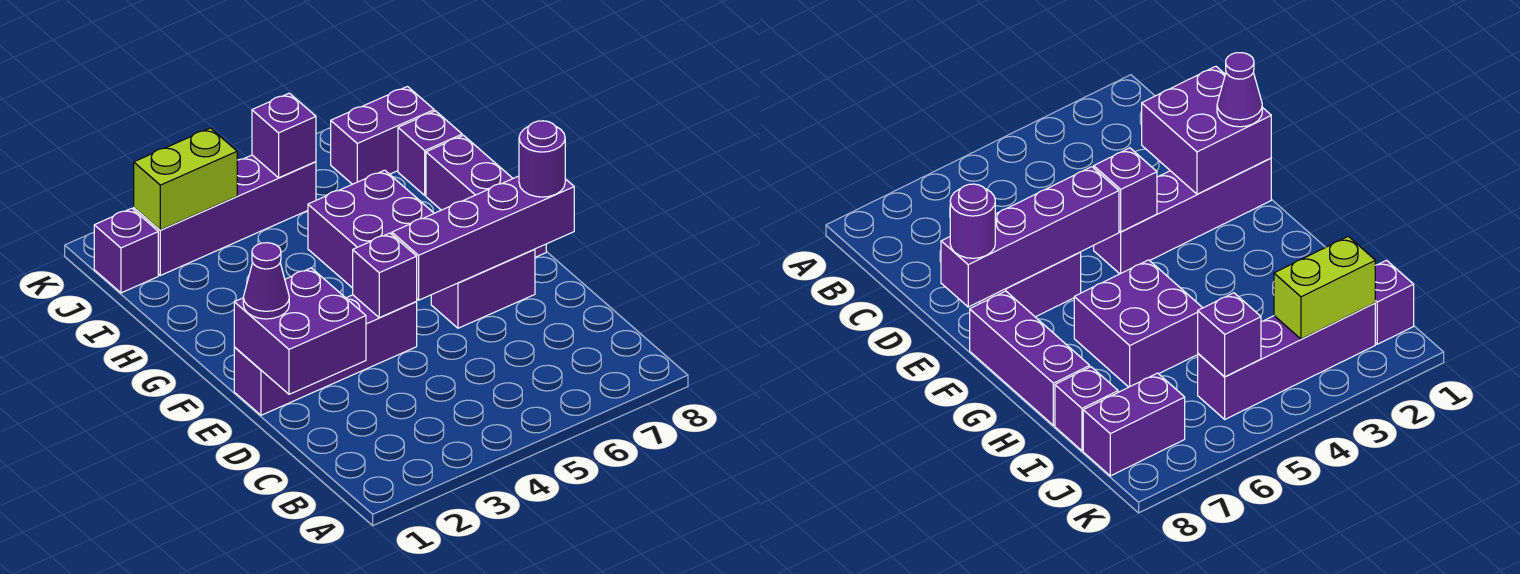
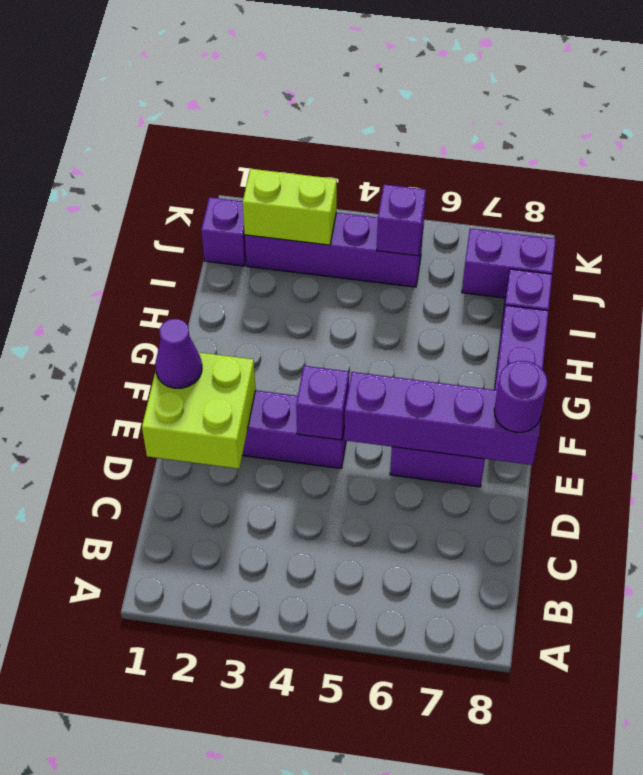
purple brick D1:E2 level 2 -> lime brick D1:E2 level 2
purple brick G5:H6 level 1 -> none

